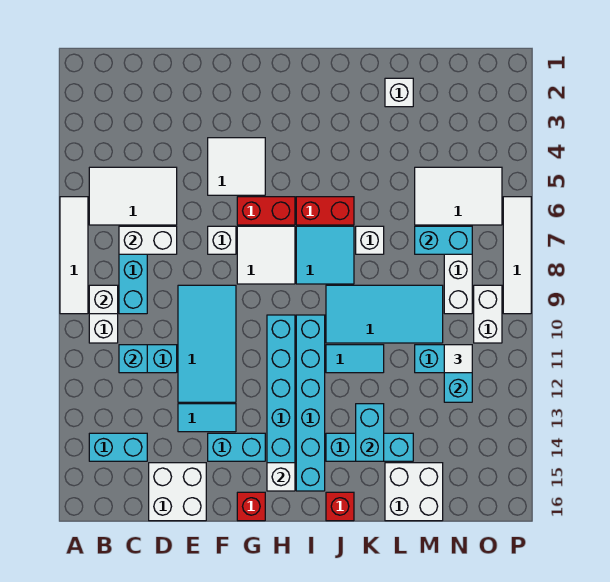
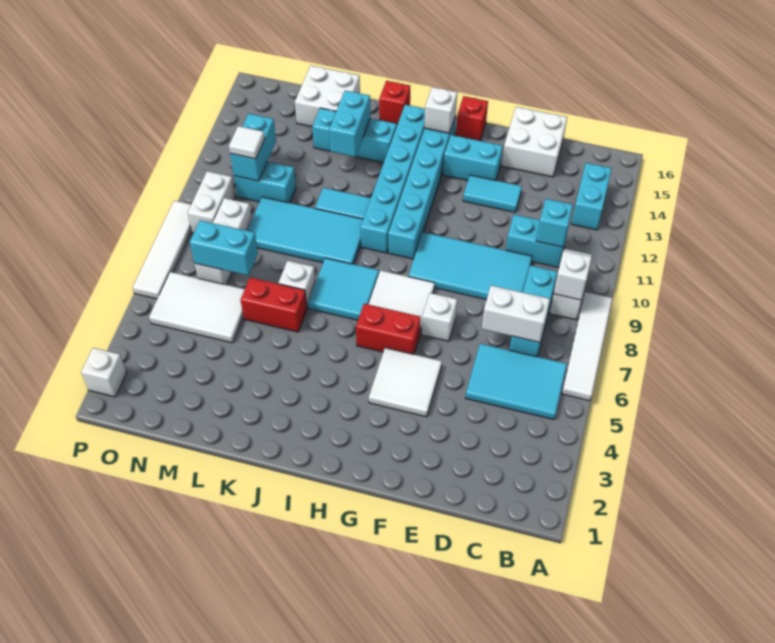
white tile B5:D6 level 1 -> cyan tile B5:D6 level 1
cyan brick B14:C14 level 1 -> cyan brick B13:B14 level 1
cyan tile E9:F12 level 1 -> cyan tile D9:G10 level 1
red brick I6:J6 level 1 -> red brick K6:L6 level 1
white brick L2 level 1 -> white brick P2 level 1

